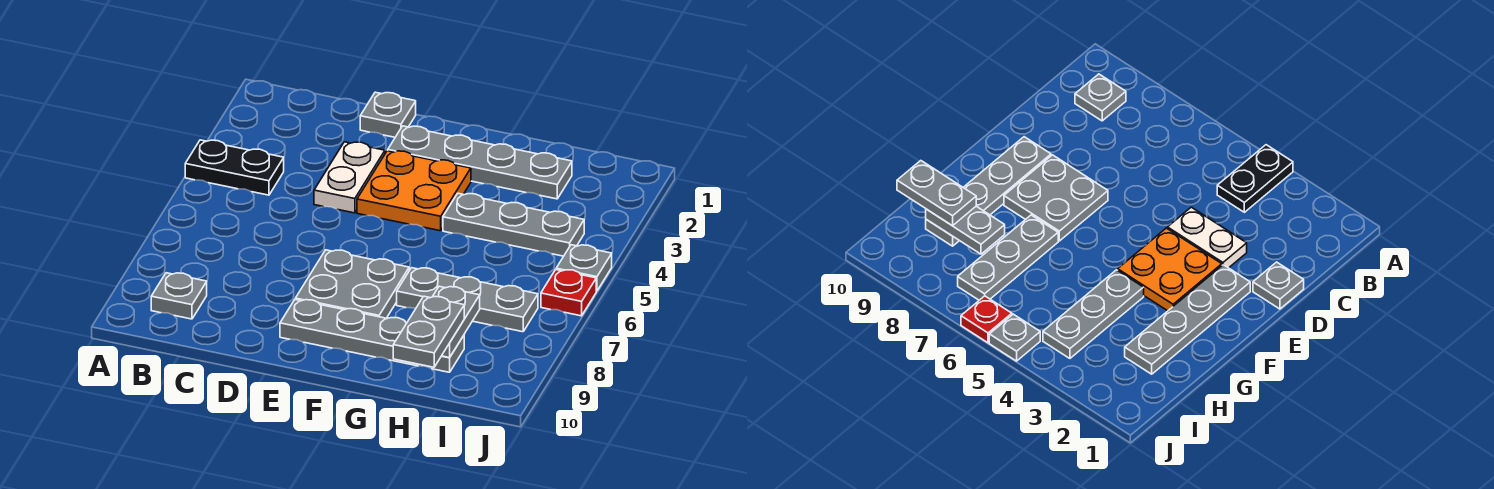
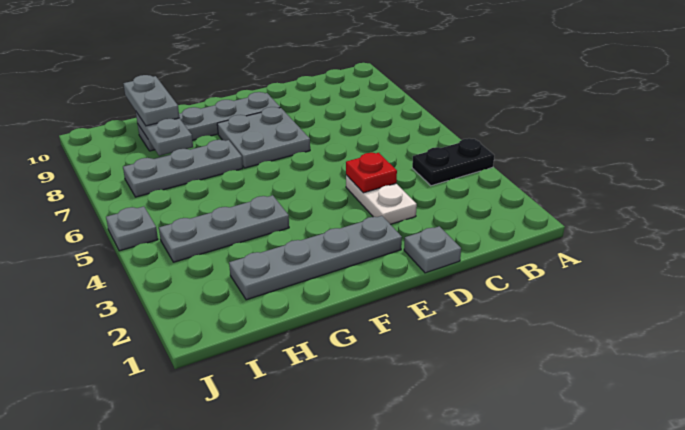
grey plate B9 level 1 -> none
orange plate E3:F4 level 1 -> none
red plate J6 level 1 -> red plate D4 level 2

